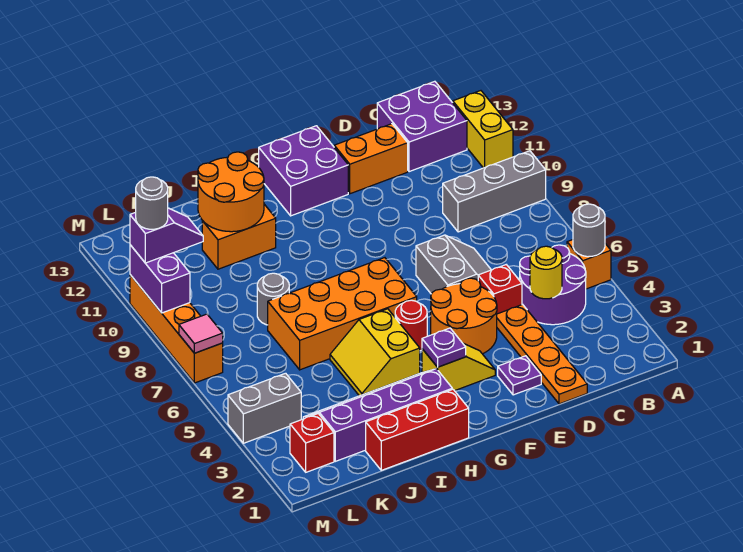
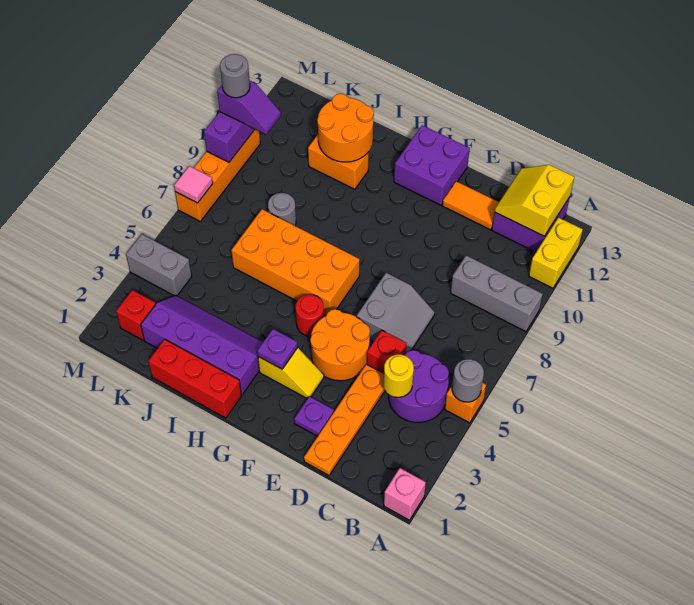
none -> pink brick A1 level 1
orange brick D12:E12 level 1 -> orange tile D12:E12 level 1
yellow slope H4:I5 level 1 top H -> yellow slope B12:C13 level 2 top B

